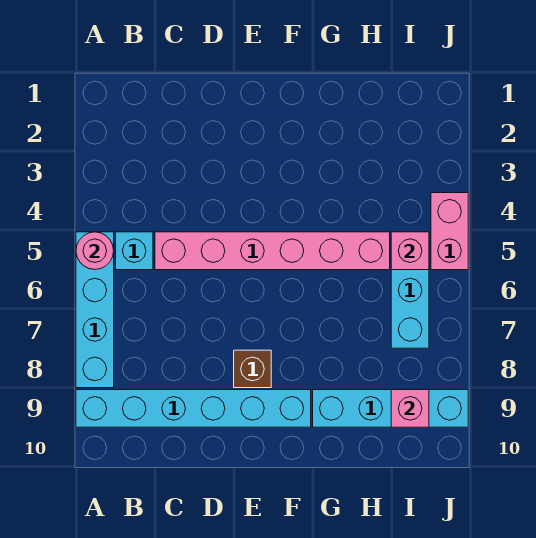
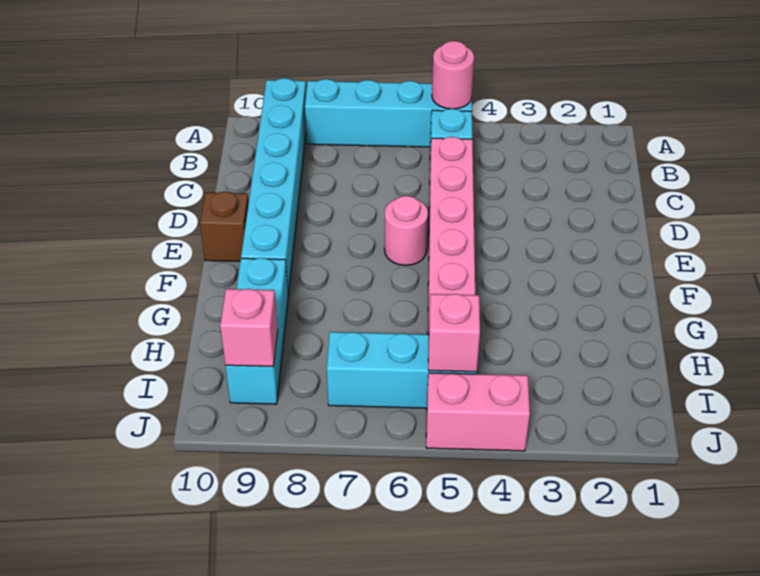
none -> pink round brick E6 level 1
brown brick E8 level 1 -> brown brick E10 level 1
cyan brick G9:J9 level 1 -> cyan brick G9:I9 level 1

